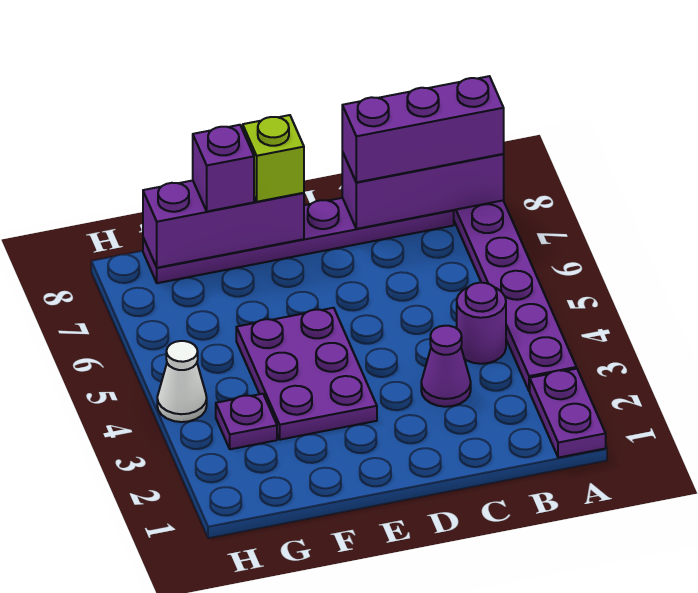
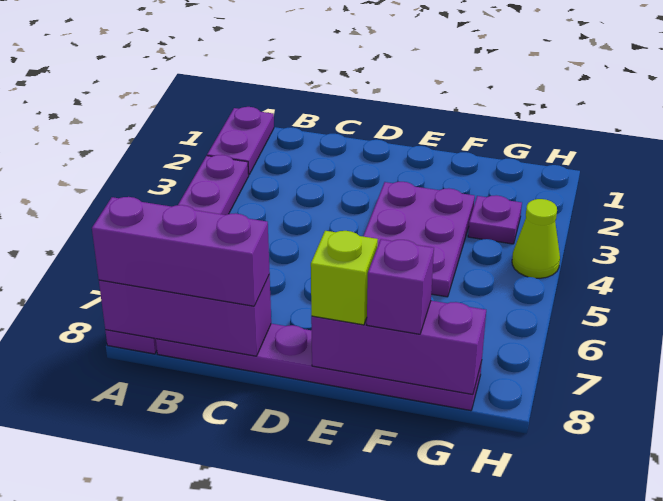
purple round brick B4 level 1 -> none
purple cone C3 level 1 -> none
white cone H4 level 1 -> lime cone H4 level 1

